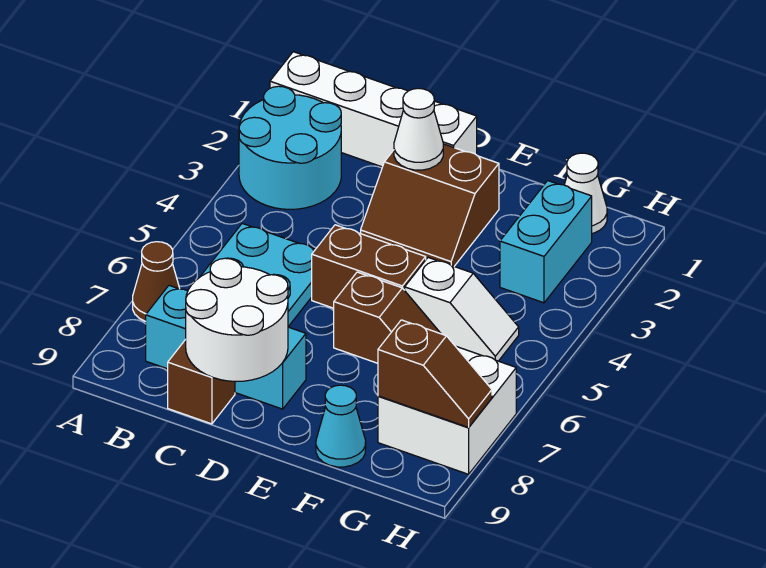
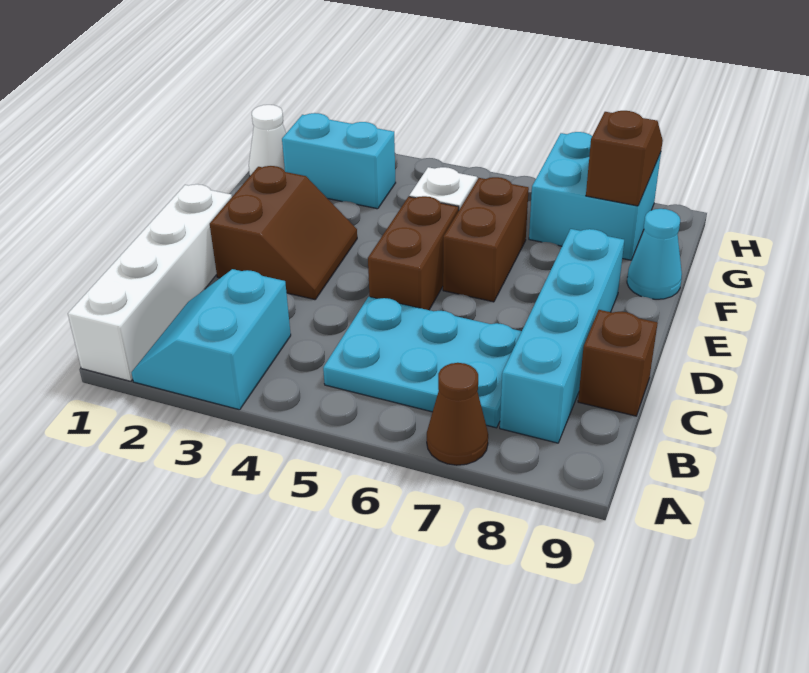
cyan round brick A2:B3 level 1 -> cyan slope A2:B3 level 1 top 3
cyan brick B8:D8 level 1 -> cyan brick B8:E8 level 1
white round brick C8:D9 level 2 -> none
white cone D2 level 2 -> none
brown slope E6:F6 level 1 top E -> brown brick E6:F6 level 1
white brick G7:H8 level 1 -> cyan brick G7:H8 level 1

